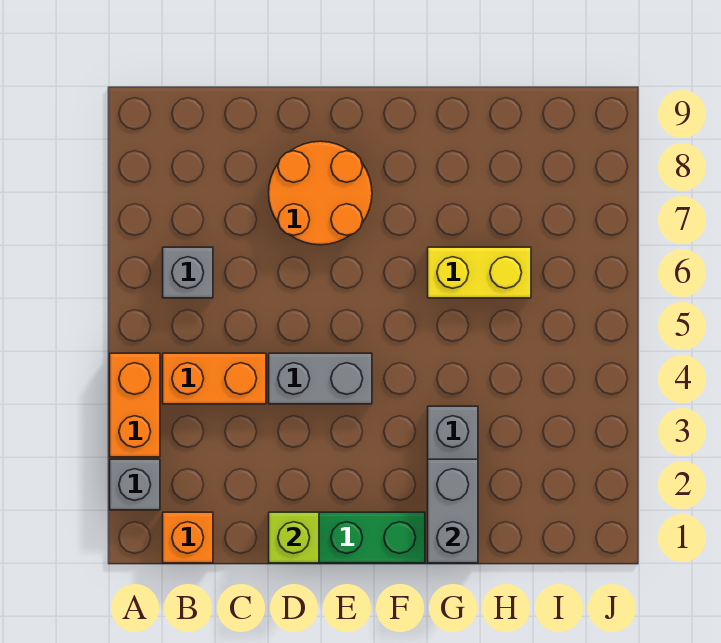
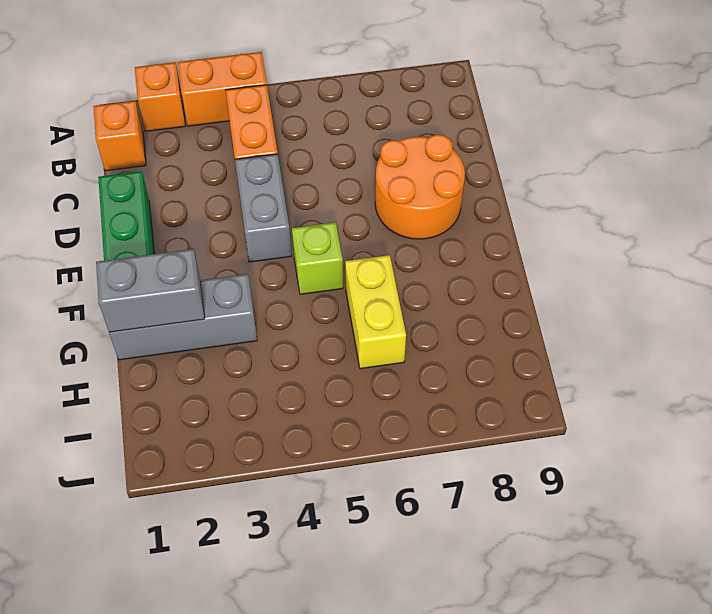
grey brick A2 level 1 -> orange brick A2 level 1
grey brick B6 level 1 -> none
lime brick D1 level 2 -> lime brick F5 level 1

